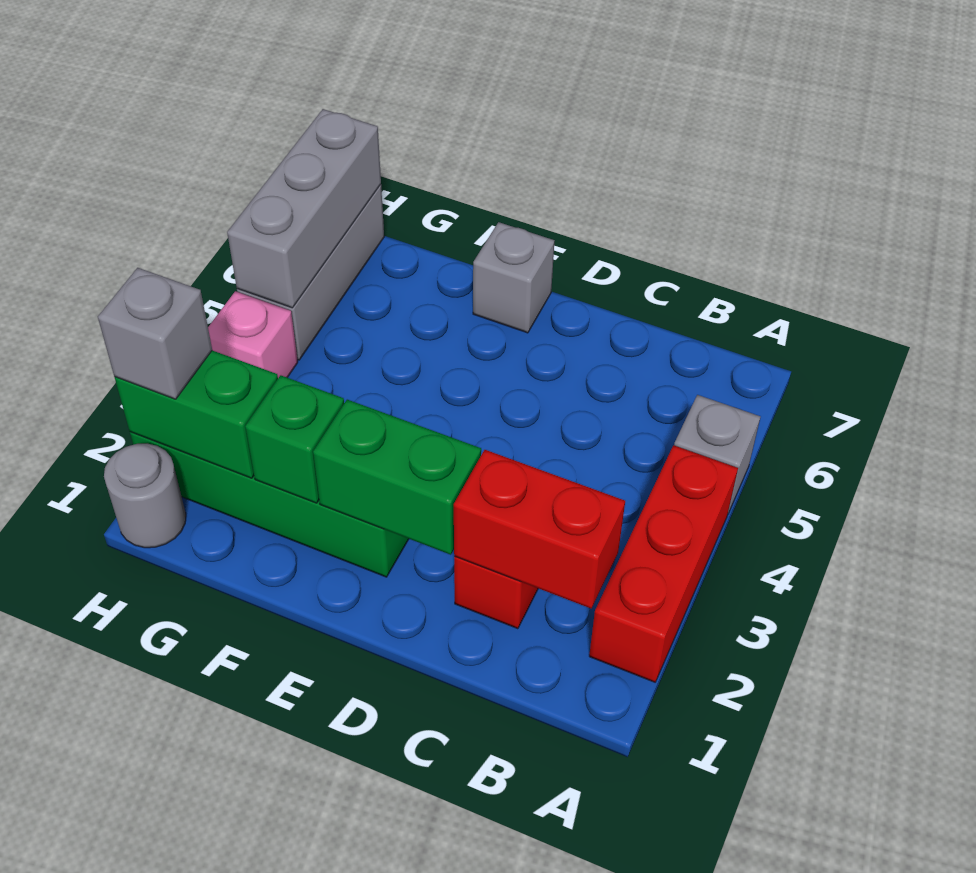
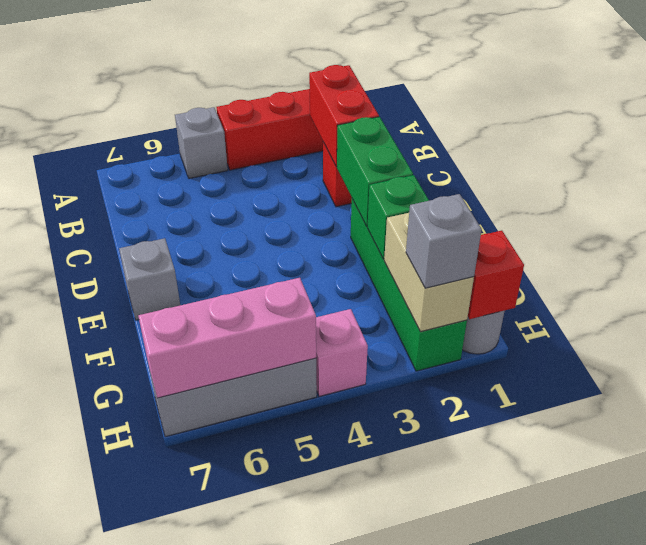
green brick G2:H2 level 2 -> tan brick G2:H2 level 2
none -> red brick H1 level 2
grey brick H5:H7 level 2 -> pink brick H5:H7 level 2

